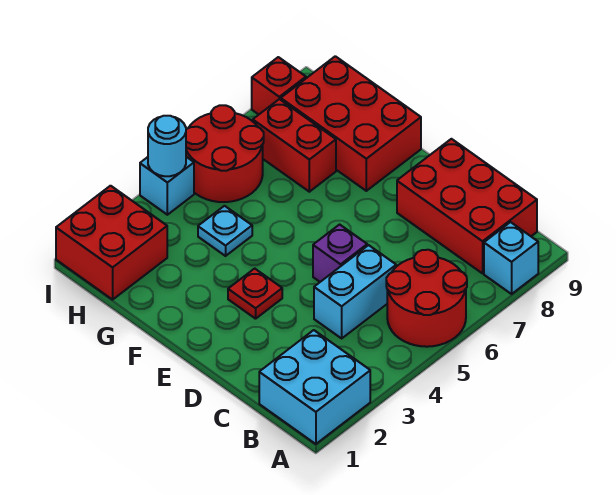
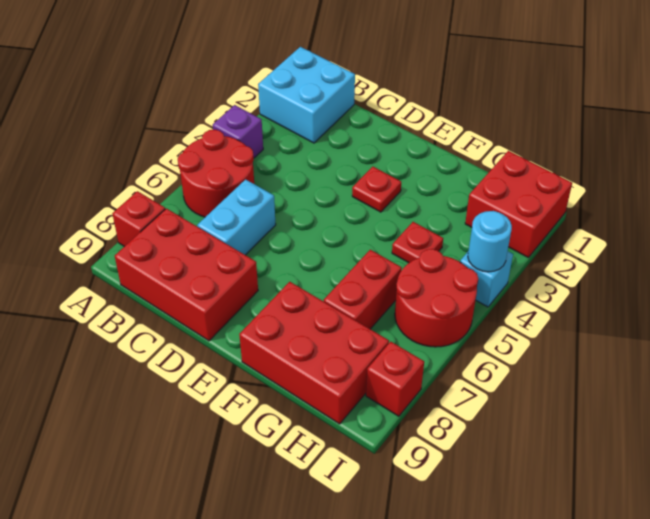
cyan brick A8 level 1 -> red brick A8 level 1
cyan brick C4:C5 level 1 -> cyan brick C6:C7 level 1
purple brick D5 level 1 -> purple brick A4 level 1
cyan plate G4 level 1 -> red plate G4 level 1
red brick G7:H7 level 1 -> red brick G6:G7 level 1

